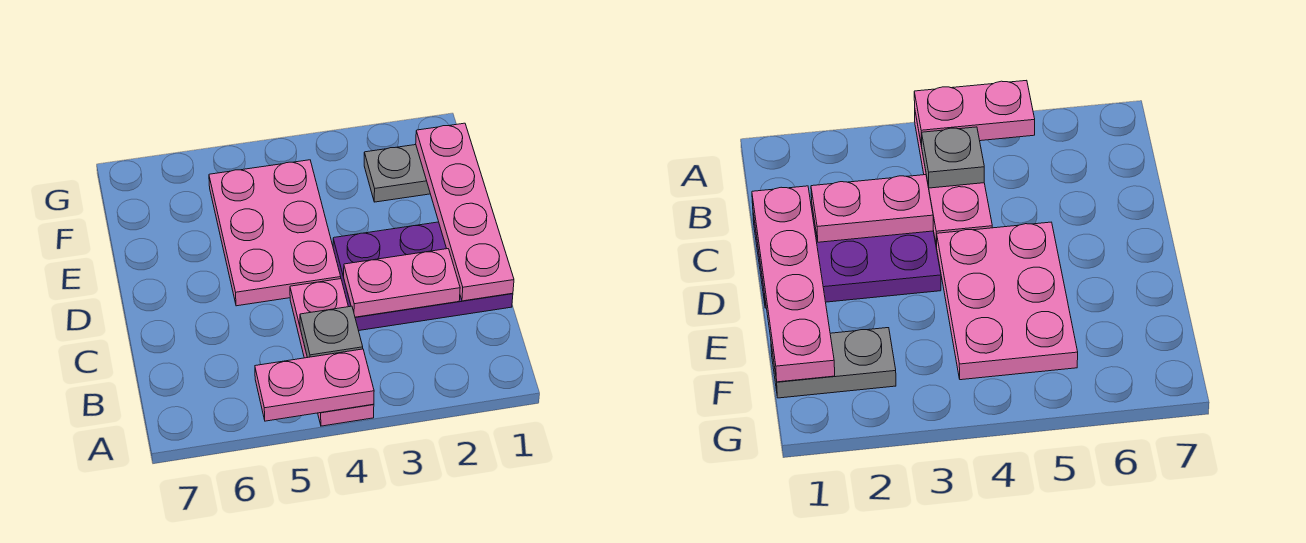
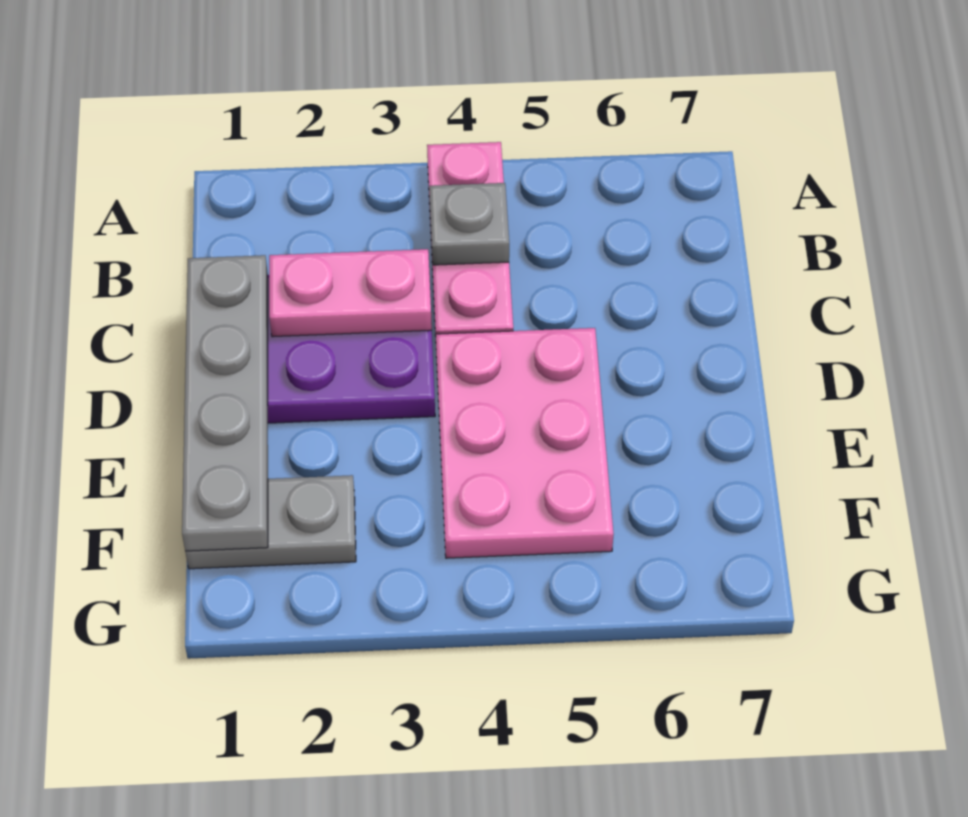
pink plate A4:A5 level 2 -> none
pink plate C1:F1 level 2 -> grey plate C1:F1 level 2

